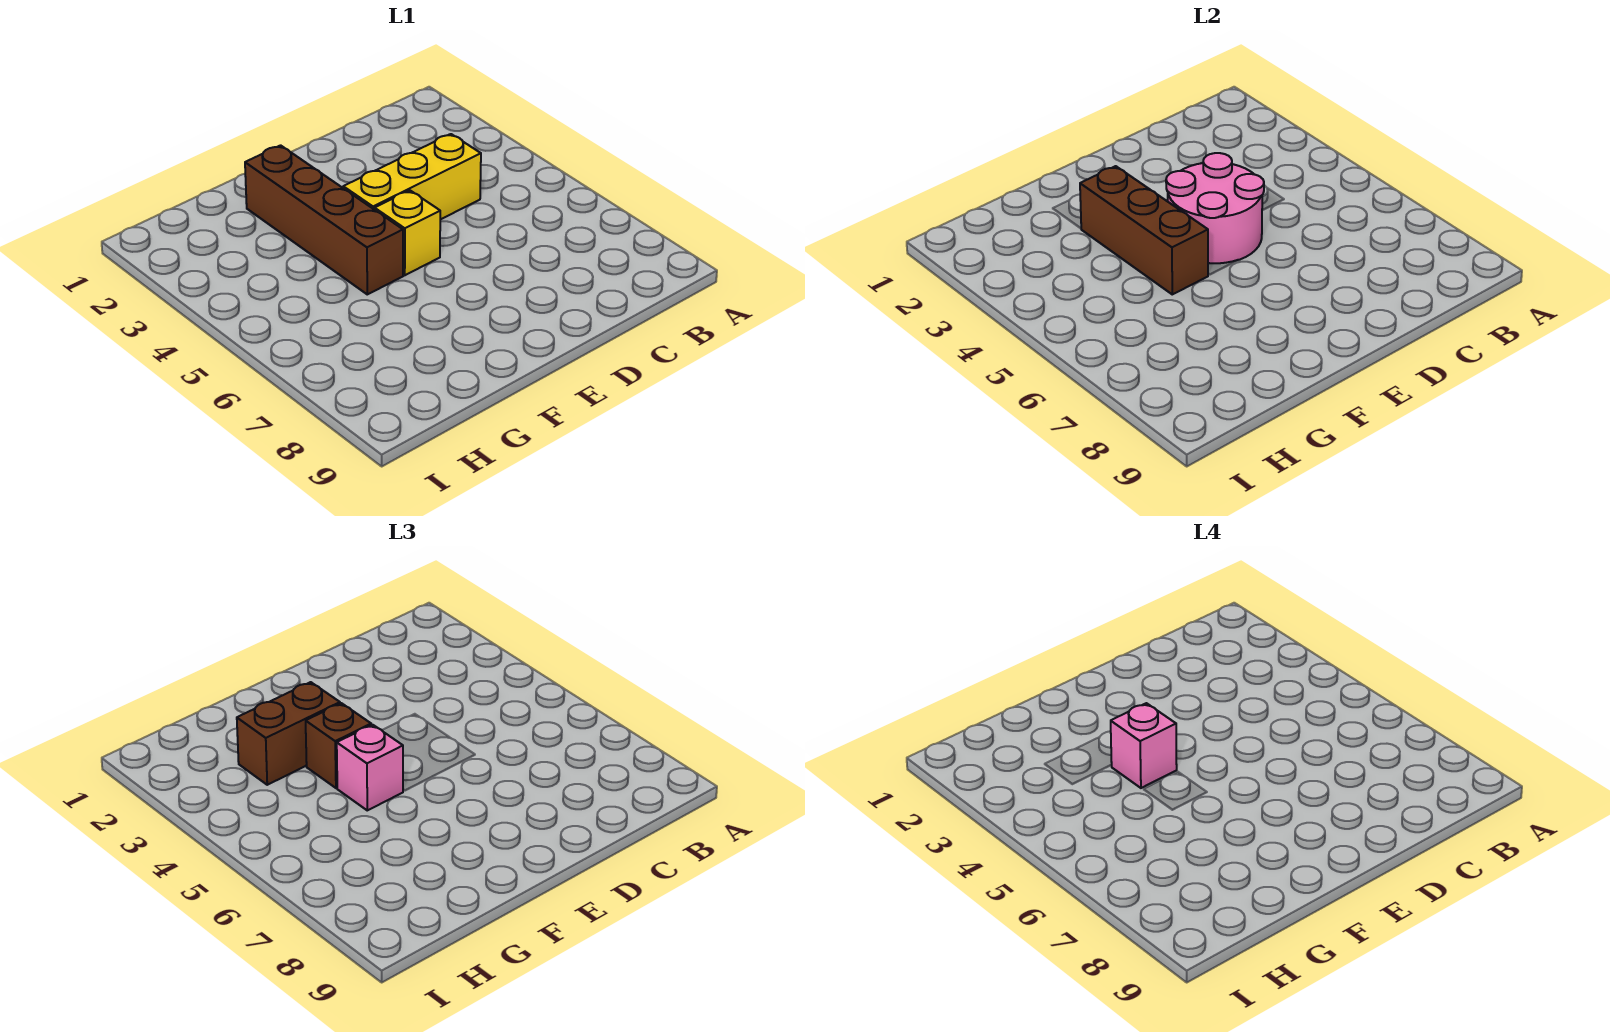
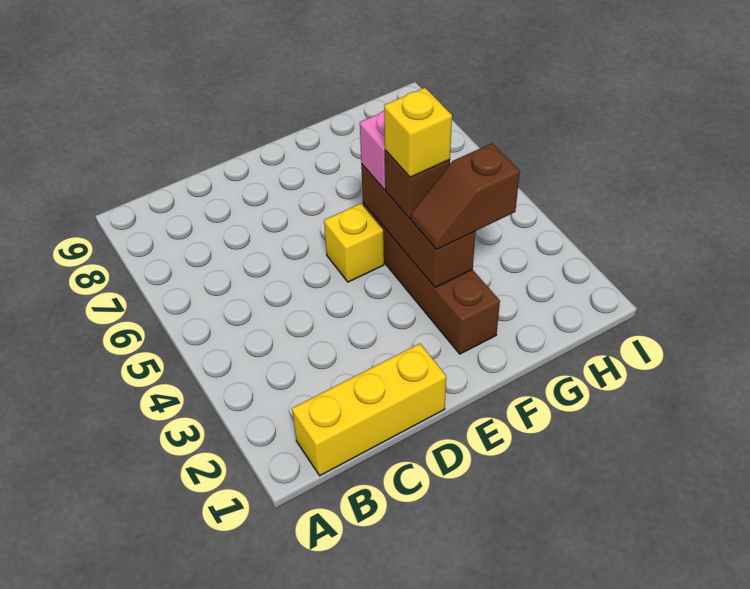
yellow brick C4:E4 level 1 -> yellow brick B1:D1 level 1
pink round brick D4:E5 level 2 -> none
brown brick F3:G3 level 3 -> brown slope F3:G3 level 3 top G
pink brick F4 level 4 -> yellow brick F4 level 4

